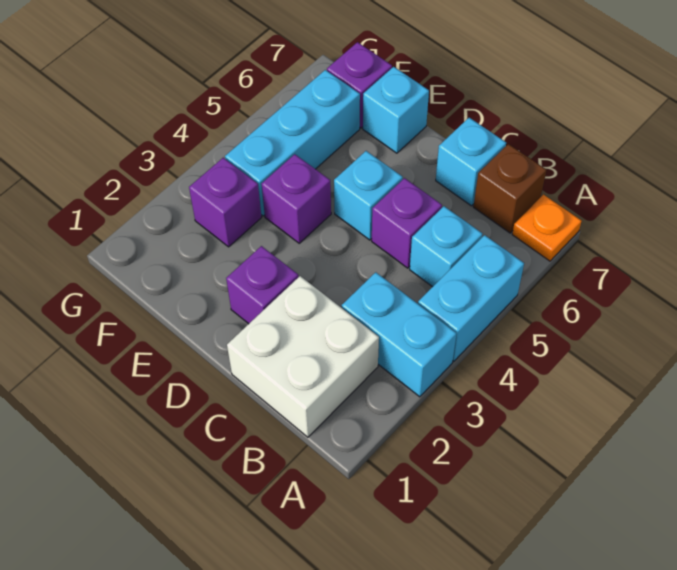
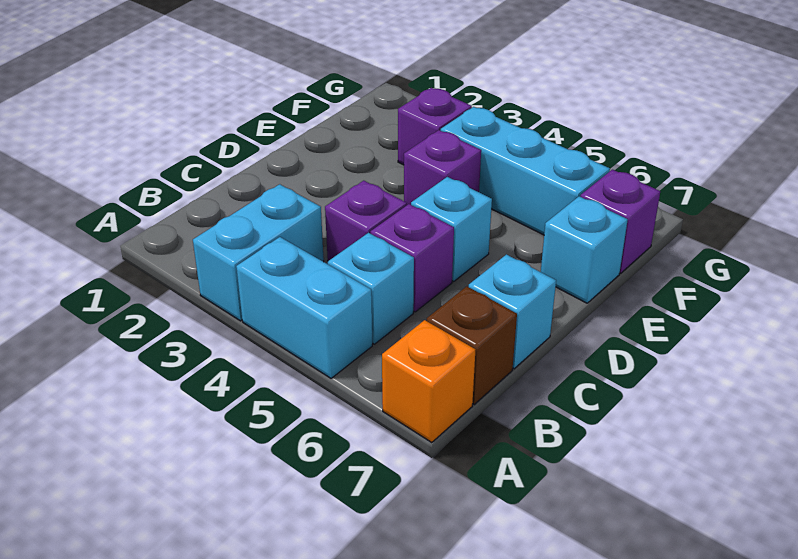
orange plate A7 level 1 -> orange brick A7 level 1
white brick B1:C2 level 1 -> none
purple brick D2 level 1 -> purple brick C4 level 1

